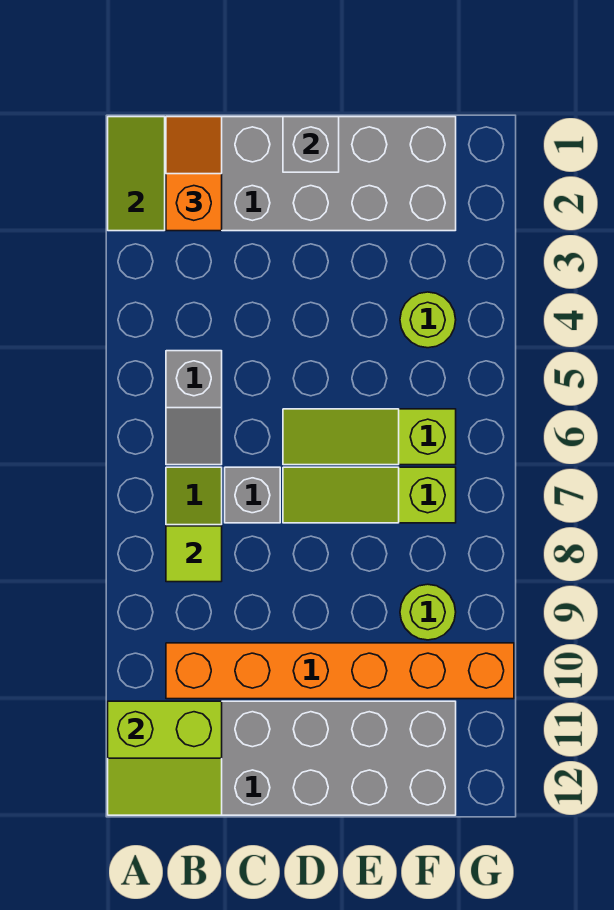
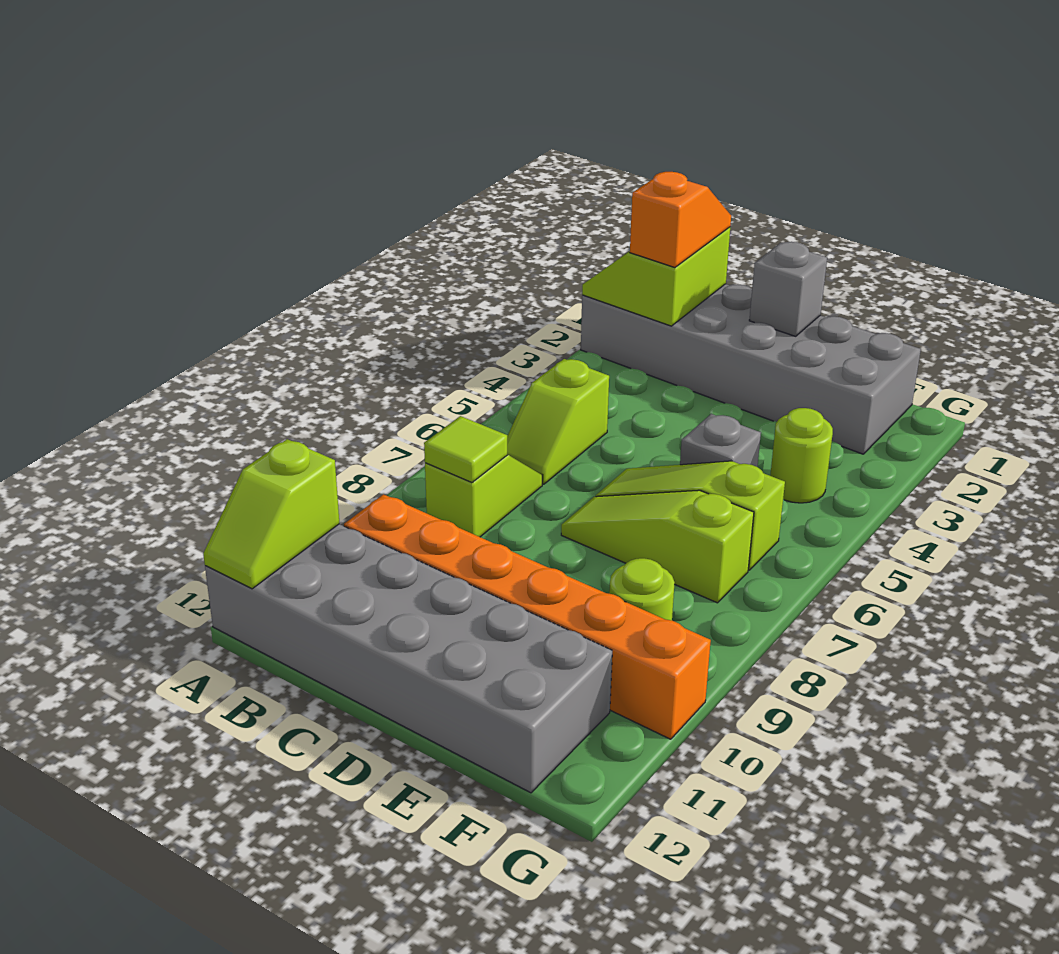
lime slope A11:B12 level 2 top 11 -> lime slope A11:A12 level 2 top 11
grey slope B5:B6 level 1 top 5 -> lime slope B5:B6 level 1 top 5
grey brick C7 level 1 -> grey brick E5 level 1

